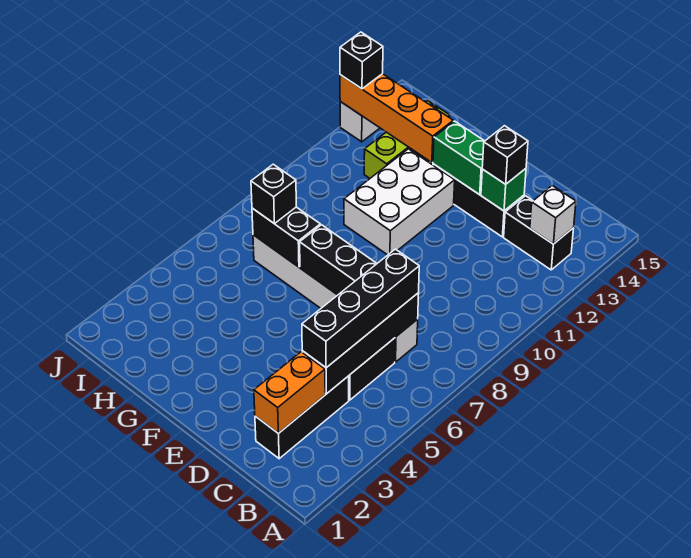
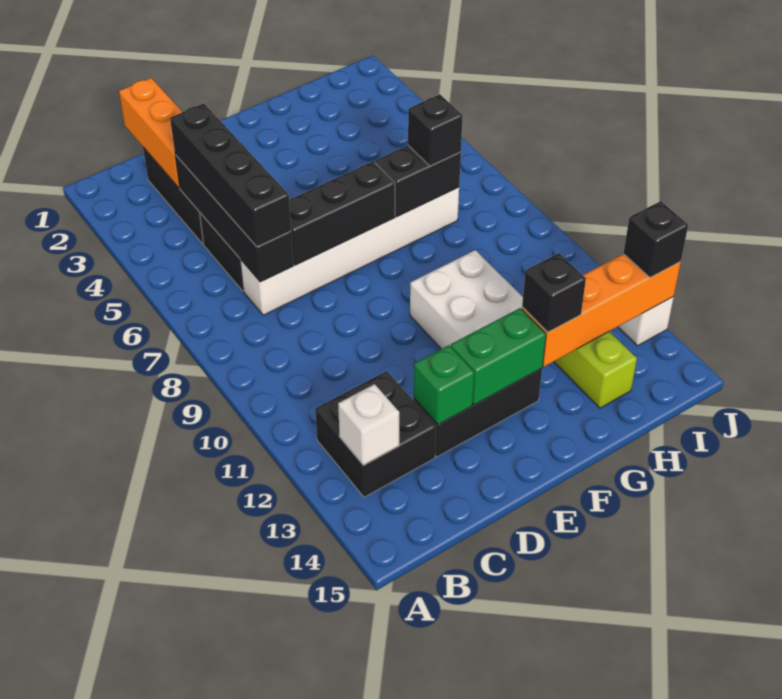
black brick B13:C13 level 1 -> black brick B12:C13 level 1
orange brick C2:C3 level 2 -> orange brick C1:C3 level 2
black brick D13 level 3 -> black brick G13 level 3

